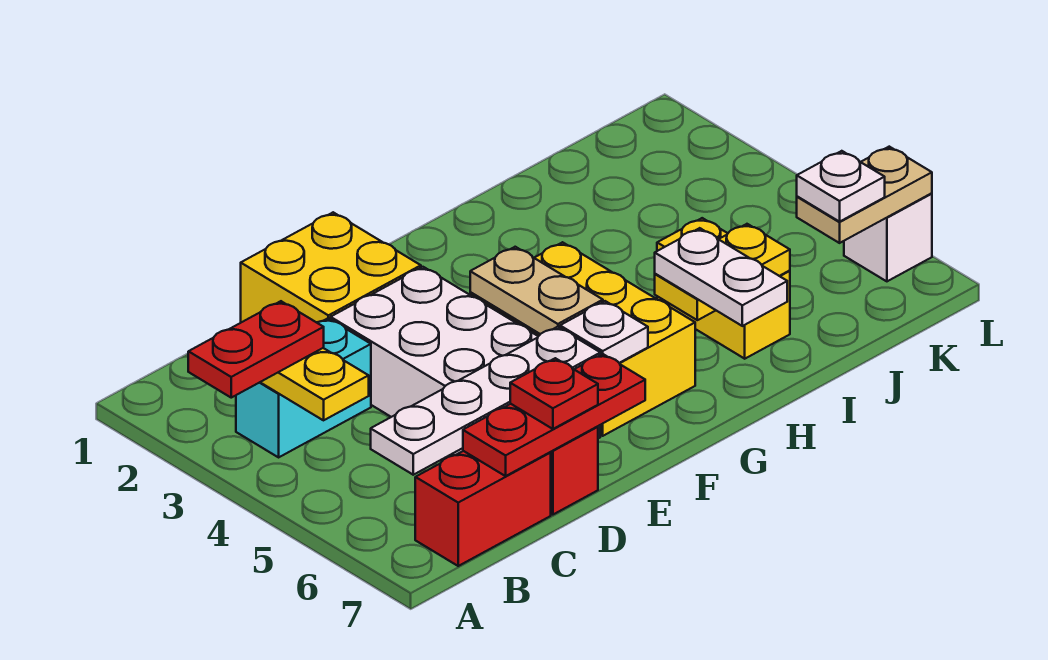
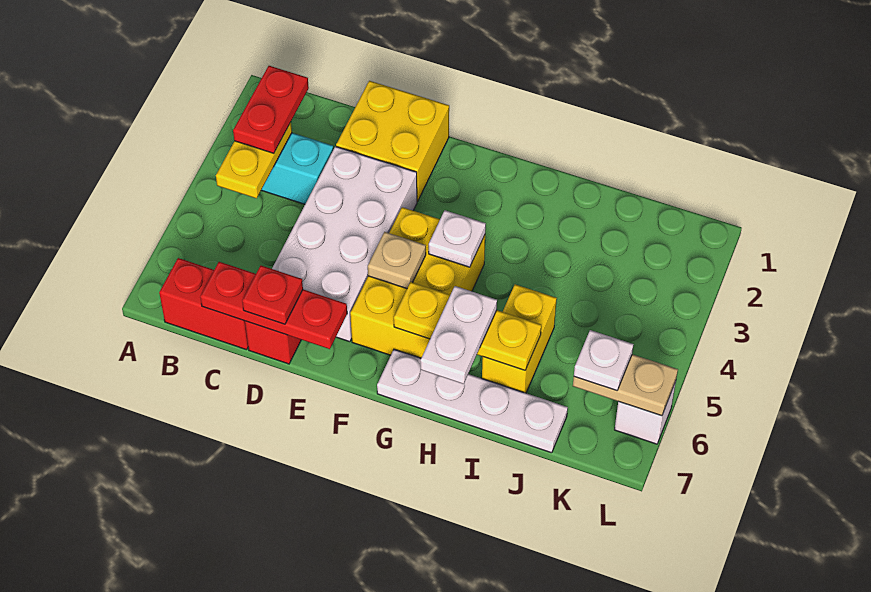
red plate A3:B3 level 3 -> red plate B2:B3 level 3
white plate B6:E6 level 2 -> white plate G7:J7 level 1
tan plate F4:F5 level 2 -> tan plate F5 level 2
white plate F6 level 2 -> white plate G4 level 2
yellow plate H6:I6 level 2 -> yellow plate G6:I6 level 2

